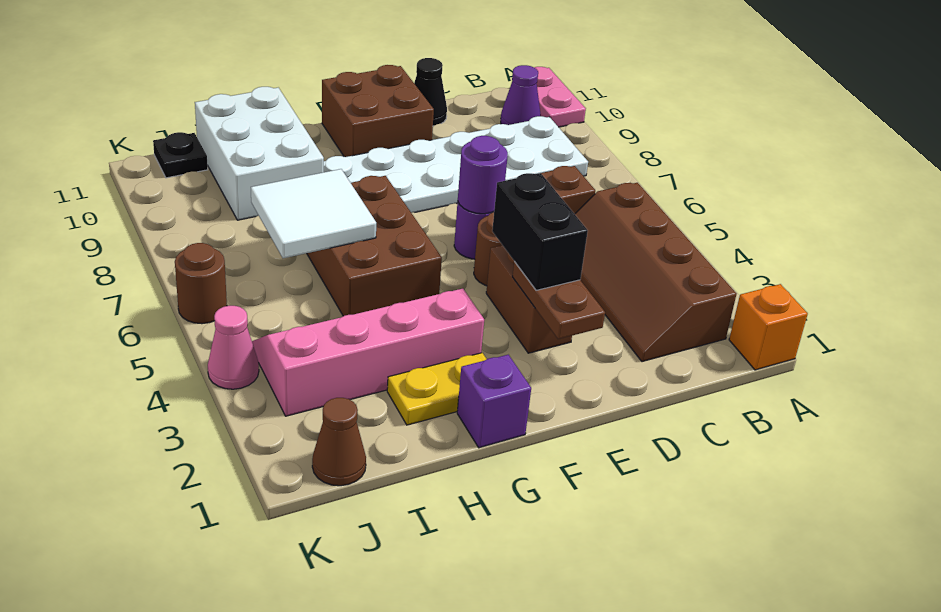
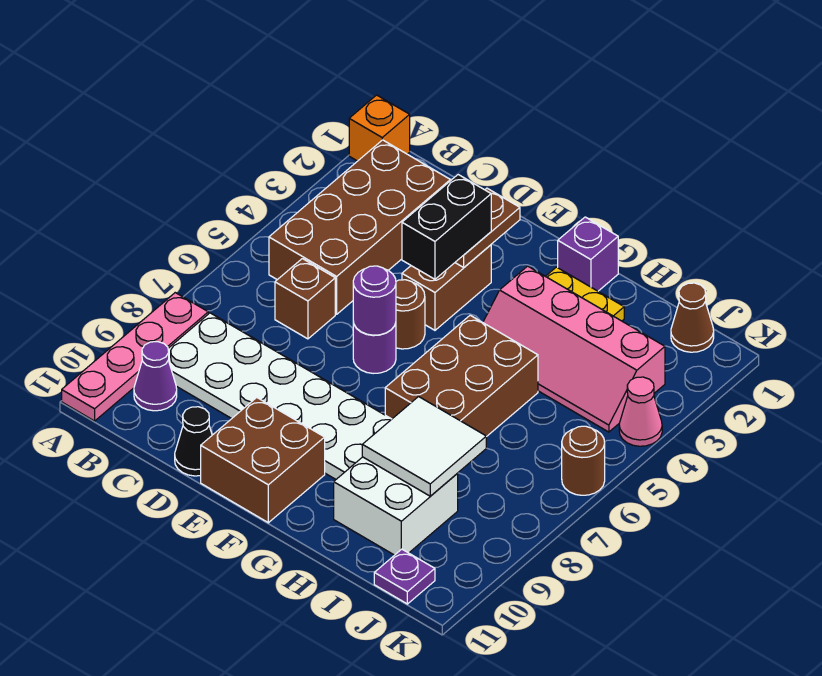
pink plate A10:A11 level 1 -> pink plate A8:A11 level 1
brown slope B2:C5 level 1 top B -> brown brick B2:C5 level 1
white tile H6:I7 level 2 -> white tile H8:I9 level 2
white brick H9:I11 level 1 -> white brick H9:I10 level 1
black plate J11 level 1 -> purple plate J11 level 1

